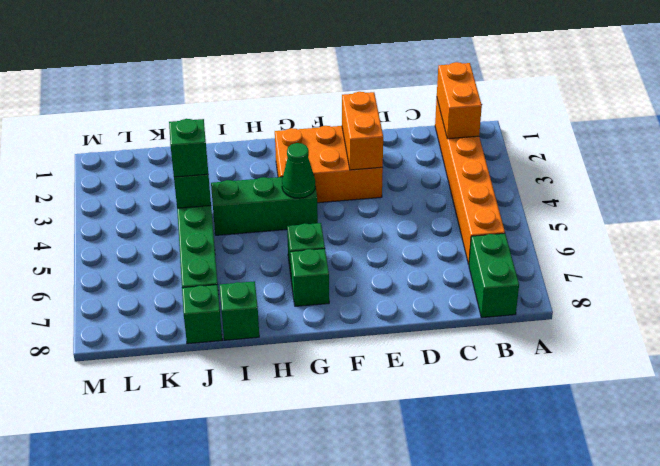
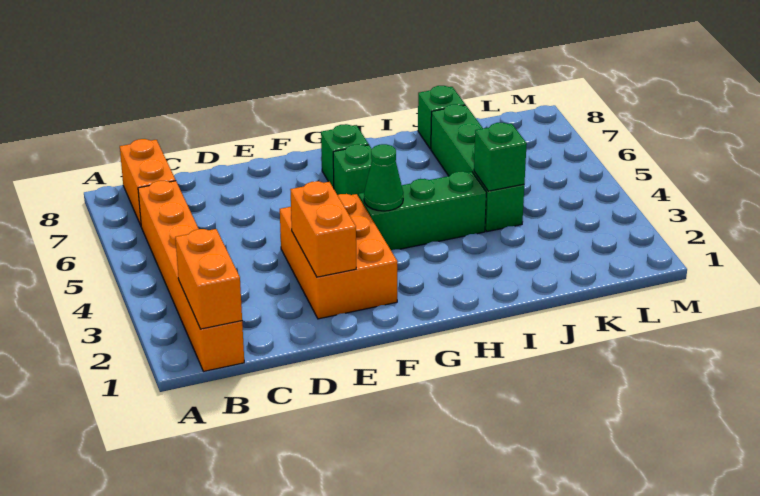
green brick B7:B8 level 1 -> orange brick B7:B8 level 1
orange brick E2:G3 level 1 -> orange brick E2:F4 level 1
green brick I8 level 1 -> none
green brick J4 level 3 -> none

